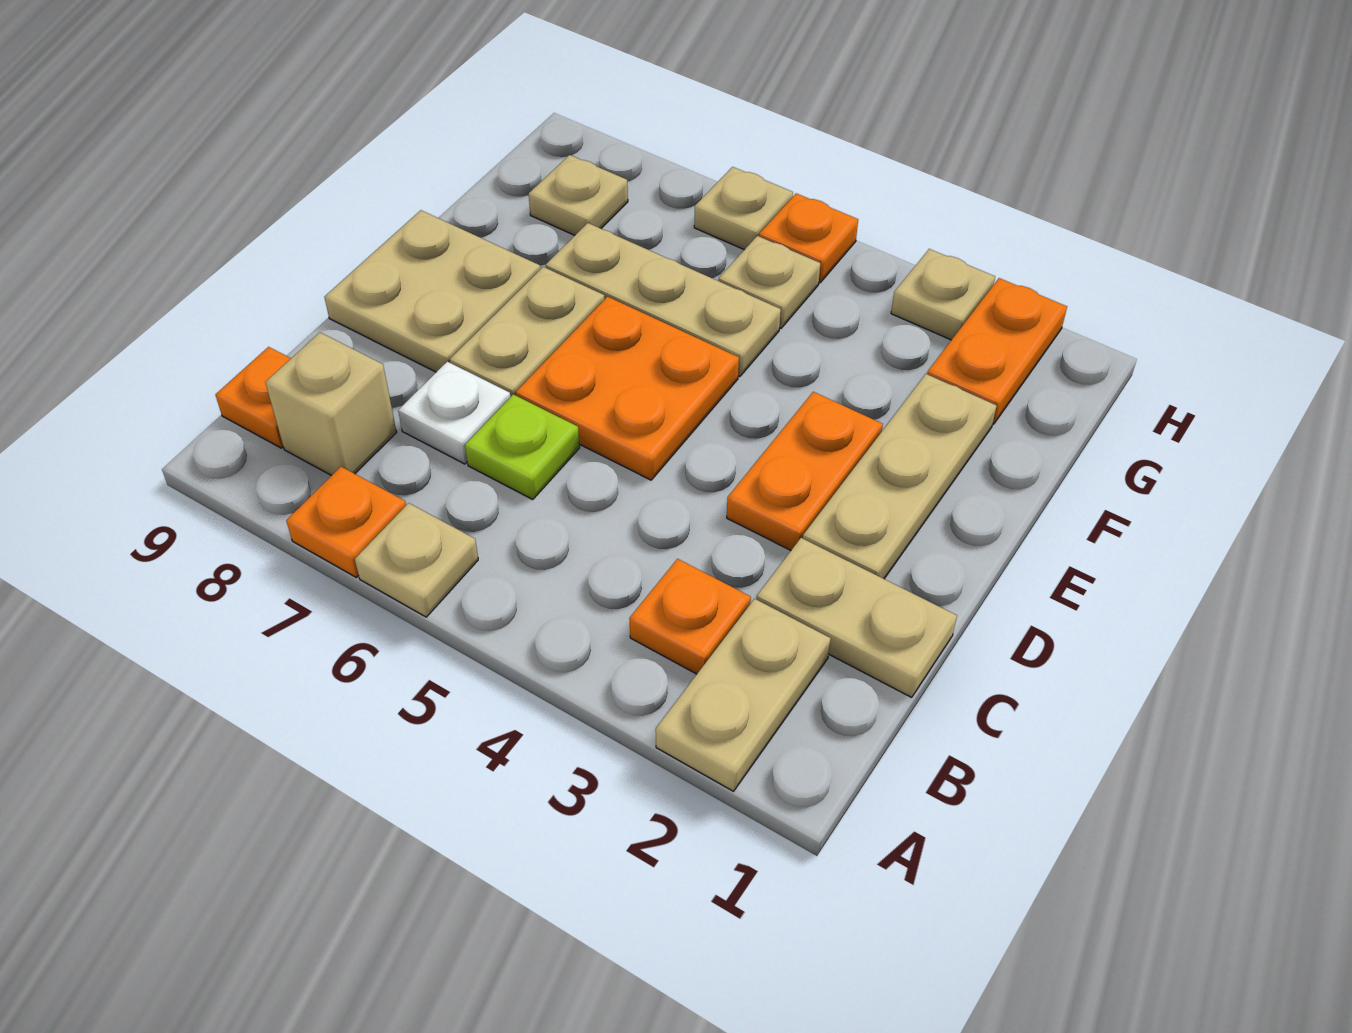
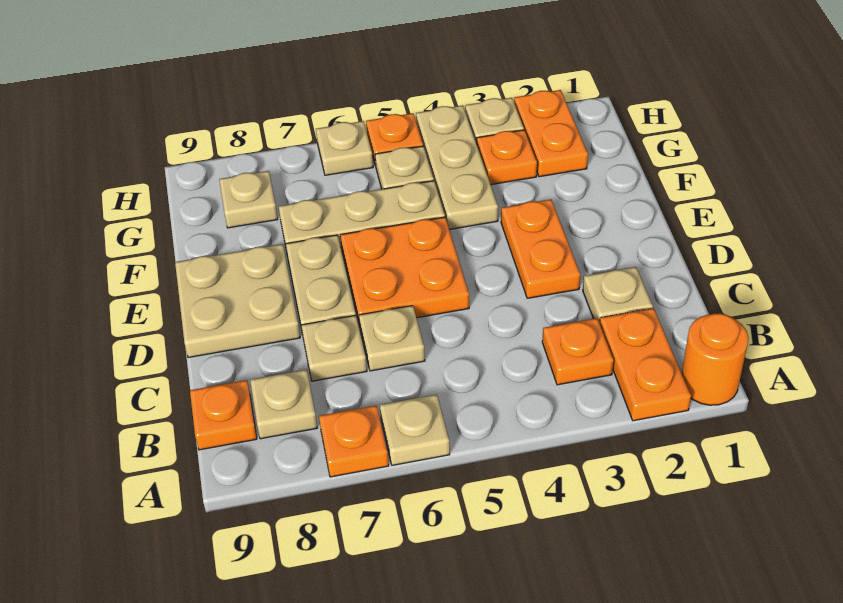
none -> orange round brick A1 level 1
tan plate A2:B2 level 1 -> orange plate A2:B2 level 1
tan brick B8 level 1 -> tan plate B8 level 1
tan plate C1:C2 level 1 -> tan plate C2 level 1
lime plate C6 level 1 -> tan plate C6 level 1
white plate C7 level 1 -> tan plate C7 level 1
tan plate D2:F2 level 1 -> tan plate F4:H4 level 1
none -> orange plate G3 level 1

